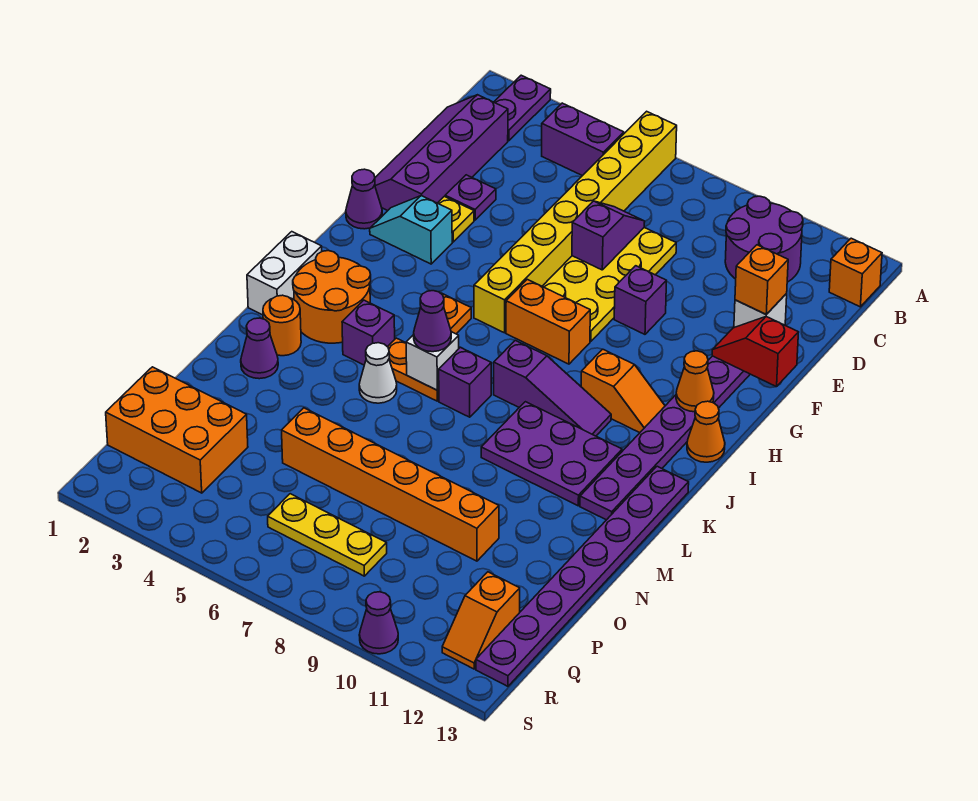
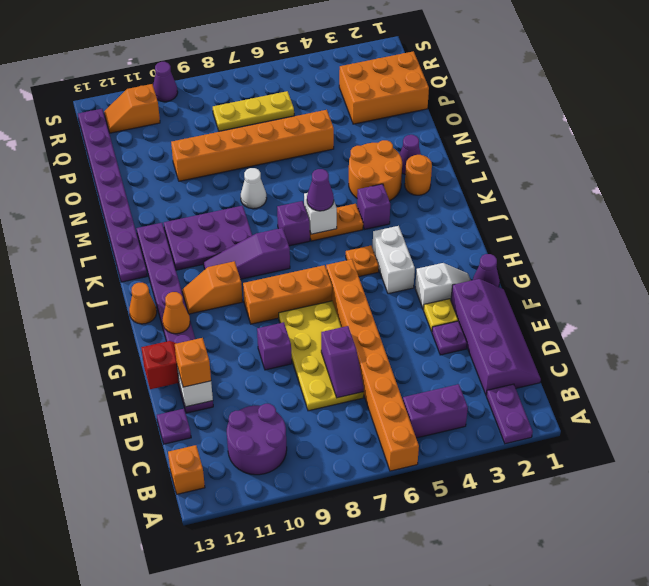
yellow brick A6:H6 level 1 -> orange brick A6:H6 level 1
none -> purple plate D13 level 1
cyan slope G2:G3 level 1 top 3 -> white slope G2:G3 level 1 top 3
orange brick H7:H8 level 1 -> orange brick H7:H9 level 1
white brick J1:K1 level 1 -> white brick H4:I4 level 1
orange round brick J2:K3 level 1 -> orange round brick L3:M4 level 1
white cone L5 level 1 -> white cone M8 level 1
orange slope Q12:R12 level 1 top Q -> orange slope R11:R12 level 1 top 11

